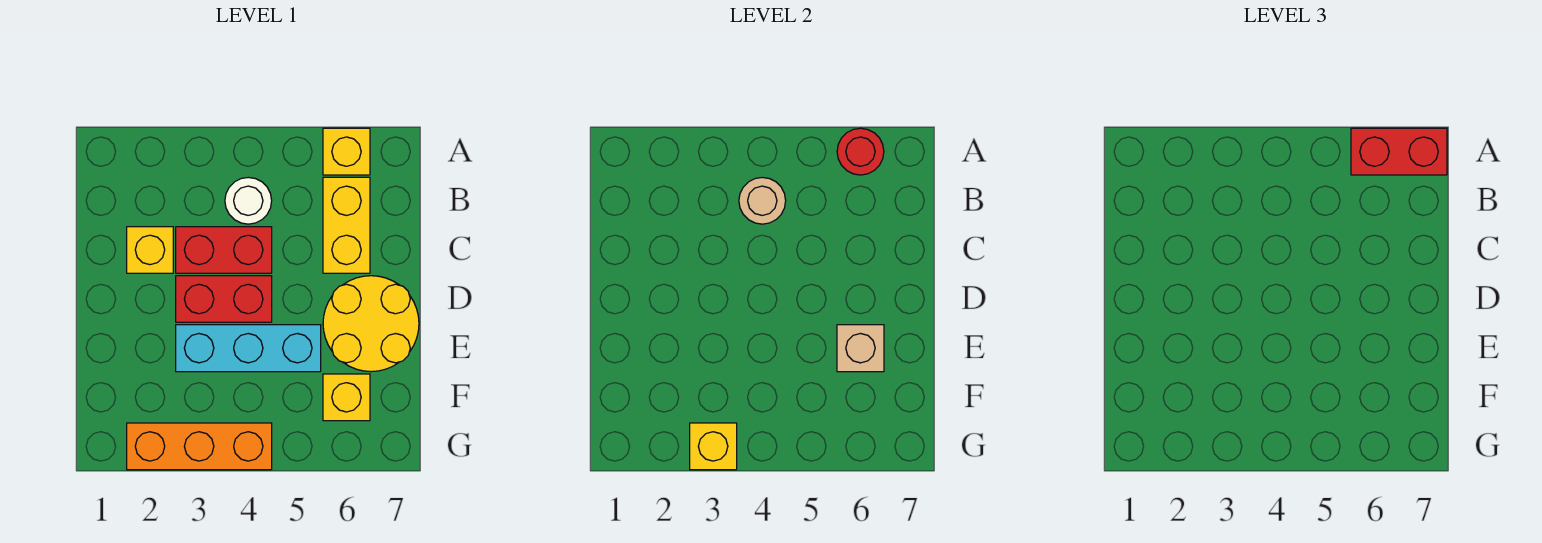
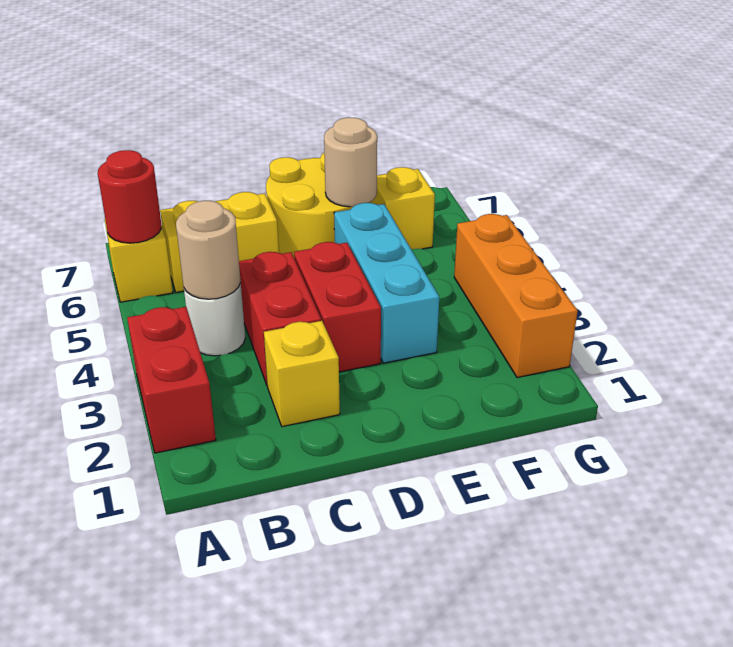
red brick A6:A7 level 3 -> red brick A2:A3 level 1
tan brick E6 level 2 -> tan round brick E6 level 2
yellow brick G3 level 2 -> none

